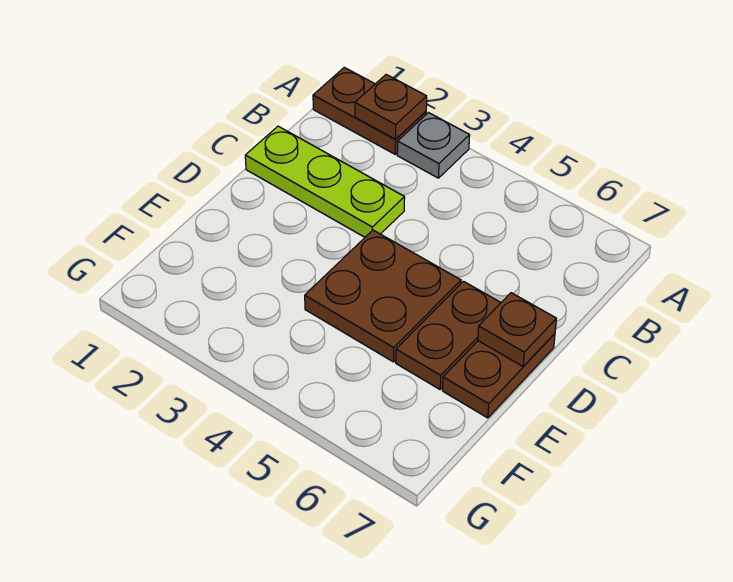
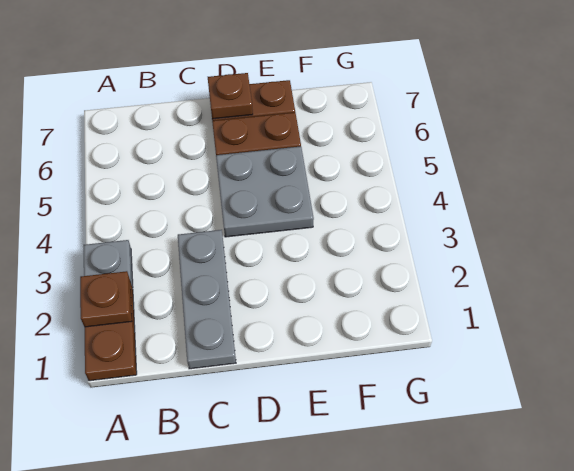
lime plate C1:C3 level 1 -> grey plate C1:C3 level 1
brown plate D4:E5 level 1 -> grey plate D4:E5 level 1

